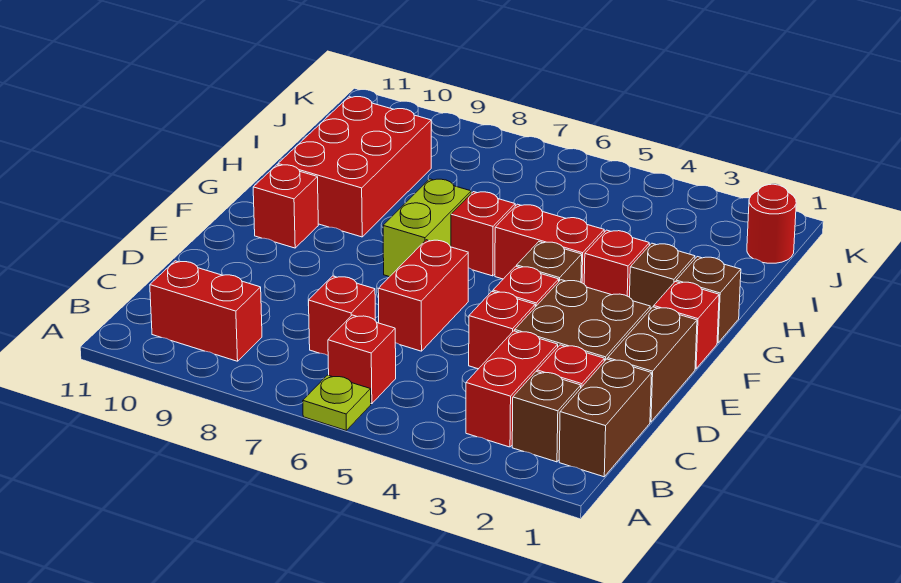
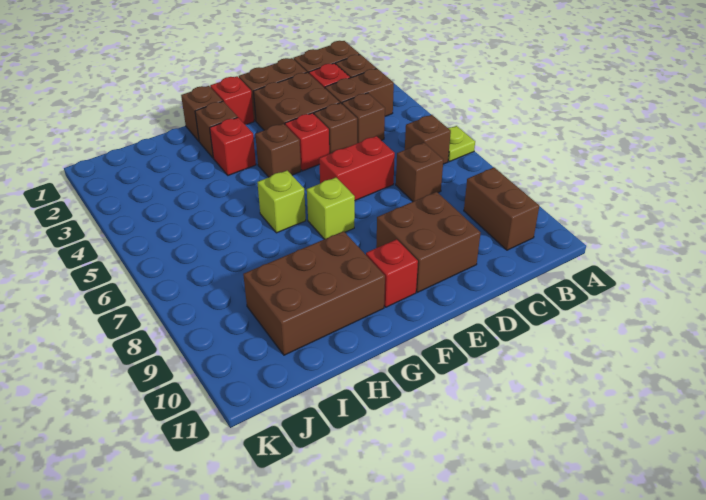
red brick B3:C3 level 1 -> brown brick B3:C3 level 1
red brick B6 level 1 -> brown brick B6 level 1
red brick B9:B10 level 1 -> brown brick B9:B10 level 1
none -> brown brick C4 level 1
red brick C7 level 1 -> brown brick C7 level 1
red brick D4 level 1 -> brown brick D4 level 1
none -> brown brick D9:E10 level 1
lime brick F7:G7 level 1 -> lime brick F7 level 1
red brick G4:G5 level 1 -> none
red brick G6 level 1 -> lime brick G6 level 1
red brick G9:I10 level 1 -> brown brick G9:I10 level 1
red round brick J1 level 1 -> none

